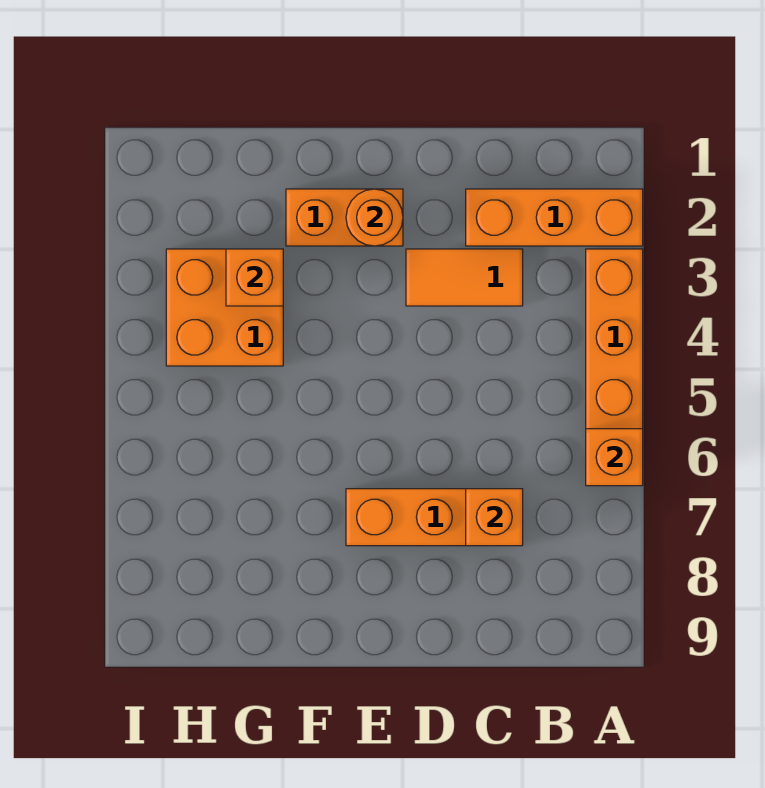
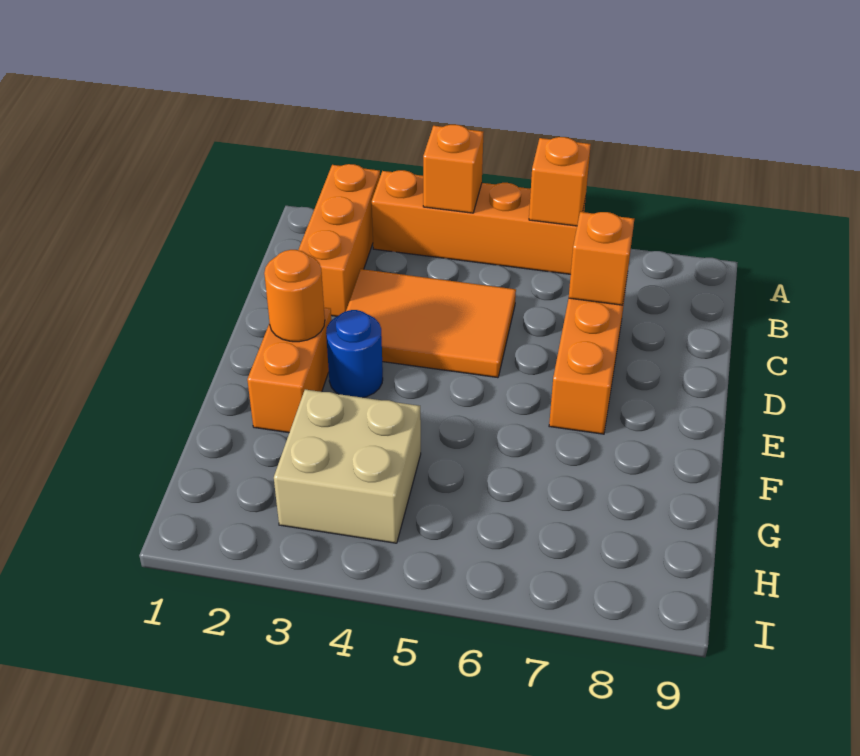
orange tile C3:D3 level 1 -> orange tile C3:D5 level 1
none -> blue round brick E3 level 1
orange brick G3:H4 level 1 -> tan brick G3:H4 level 1
orange brick G3 level 2 -> orange brick A4 level 2

